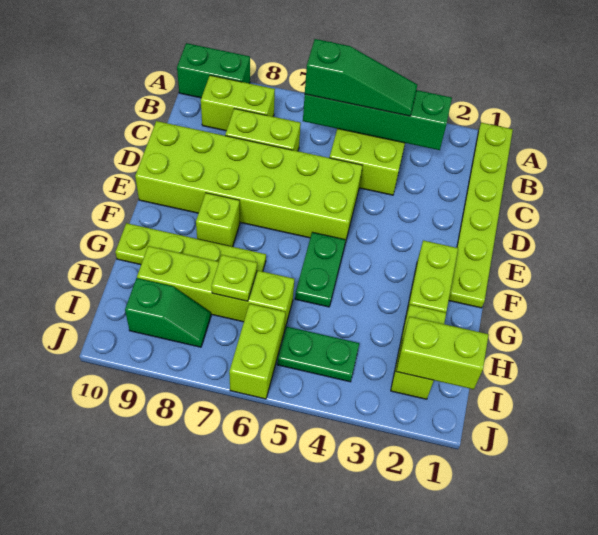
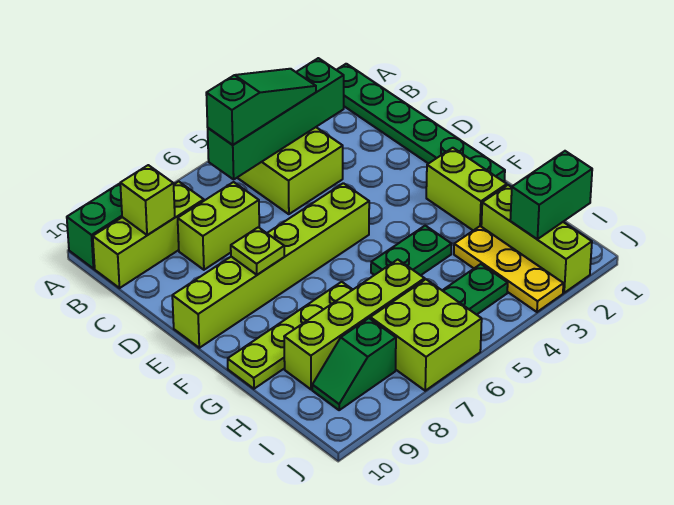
lime plate A1:F1 level 1 -> green plate A1:F1 level 1
lime brick B8:B9 level 1 -> lime brick B8:B10 level 1
lime brick D5:E10 level 1 -> lime brick E5:E10 level 1
green plate F5:G5 level 1 -> green plate G4:G5 level 1
lime brick F8 level 1 -> lime brick B9 level 2
lime brick H2:I2 level 1 -> lime brick H2:J2 level 1
none -> yellow plate H3:J3 level 1
lime plate H7 level 2 -> lime plate E8 level 2
lime brick I1:I2 level 2 -> green brick I1:I2 level 2
lime brick I6:J6 level 1 -> lime brick I6:J7 level 1
green slope I8:I9 level 1 top 9 -> green slope I8:I9 level 1 top 8

